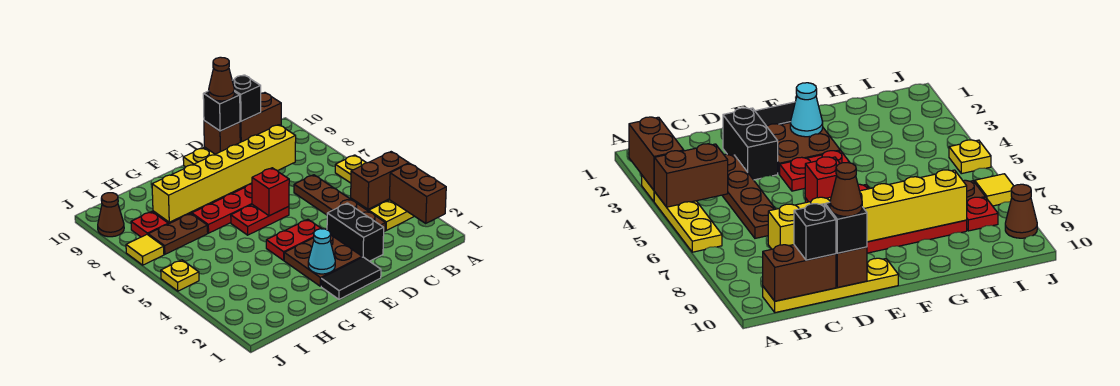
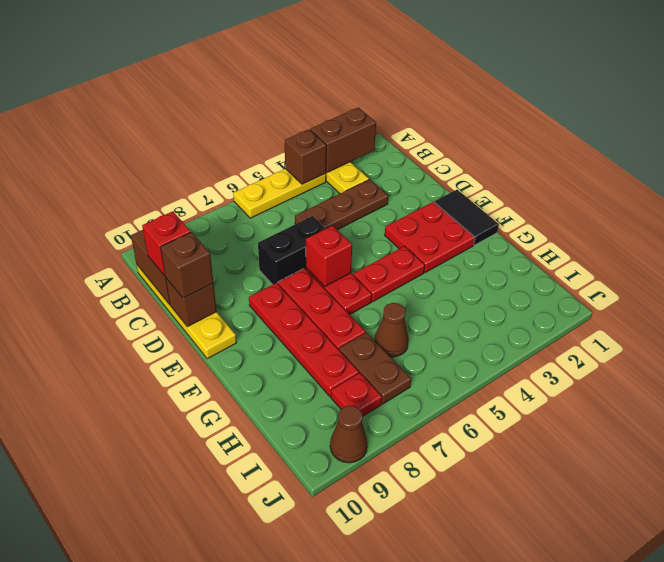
brown brick A4:B4 level 2 -> brown brick A4 level 2
brown plate C3:C6 level 1 -> brown plate C3:C5 level 1
yellow brick C8:H8 level 2 -> none
black brick C10 level 3 -> red brick C10 level 3
black brick D2:D3 level 1 -> black brick D6:D7 level 1
black brick D10 level 3 -> brown brick D10 level 3
brown cone D10 level 4 -> brown cone H6 level 1
brown plate E2:F3 level 1 -> red plate E2:F3 level 1
red plate E4:F4 level 1 -> red plate F4:F5 level 1
cyan cone F2 level 2 -> none
yellow plate J5 level 1 -> none
yellow tile J7 level 1 -> none

